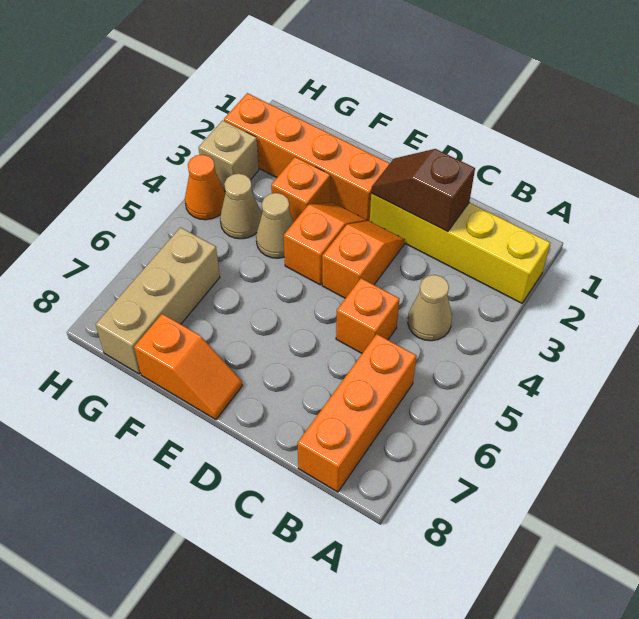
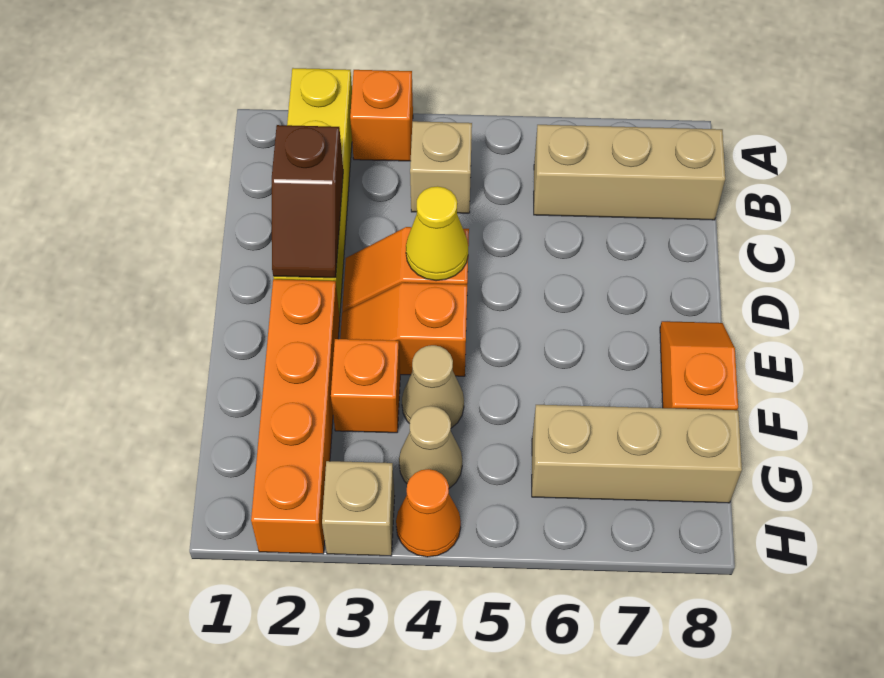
tan cone B4 level 1 -> tan brick B4 level 1
orange brick B6:B8 level 1 -> tan brick B6:B8 level 1
orange brick C5 level 1 -> orange brick A3 level 1
none -> yellow cone D4 level 2

